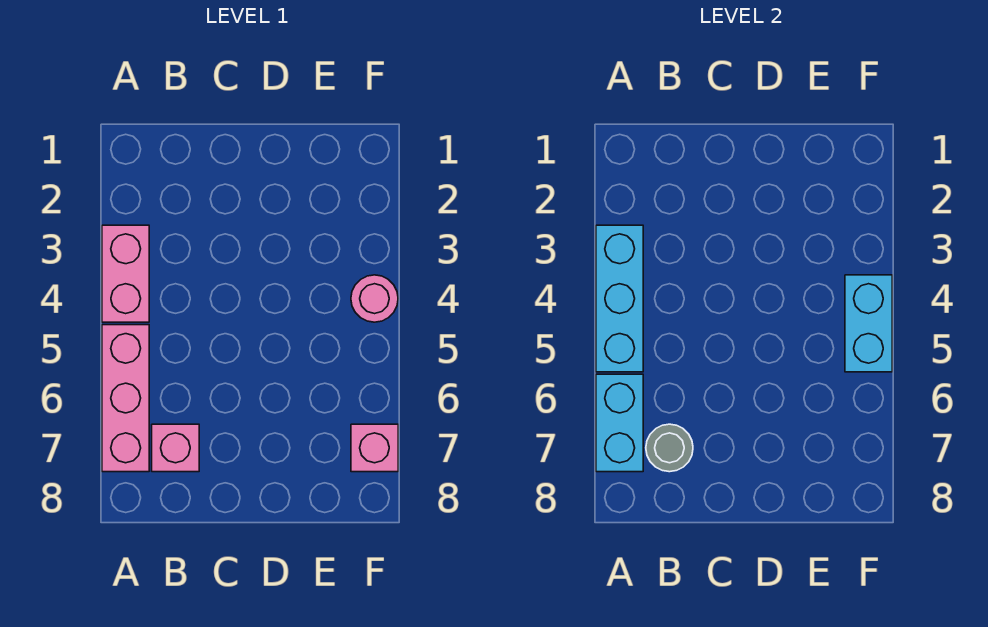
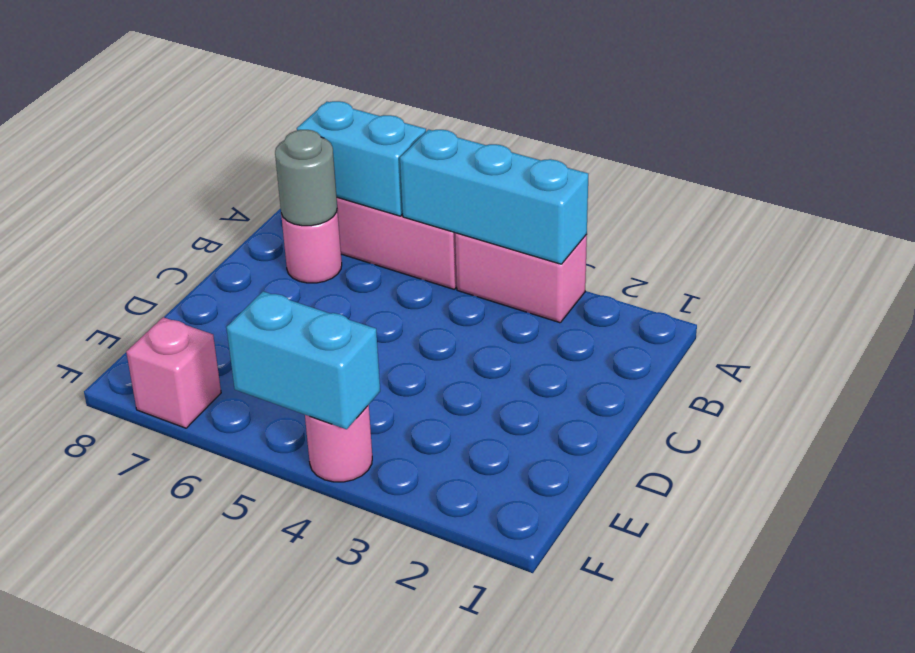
pink brick B7 level 1 -> pink round brick B7 level 1

